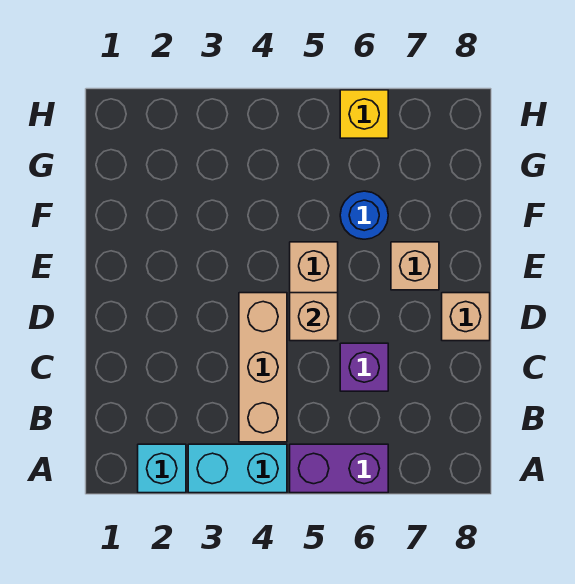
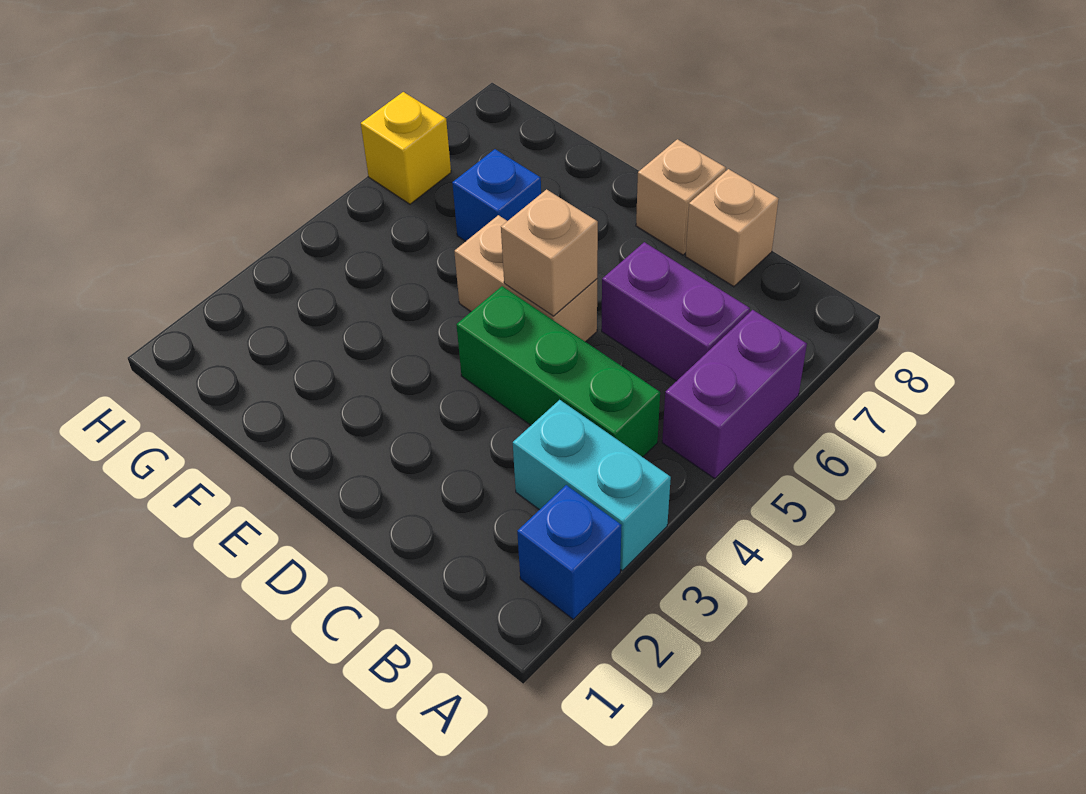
cyan brick A2 level 1 -> blue brick A2 level 1
cyan brick A3:A4 level 1 -> cyan brick A3:B3 level 1
tan brick B4:D4 level 1 -> green brick B4:D4 level 1
purple brick C6 level 1 -> purple brick B6:C6 level 1
tan brick E7 level 1 -> tan brick C8 level 1
blue round brick F6 level 1 -> blue brick F6 level 1

